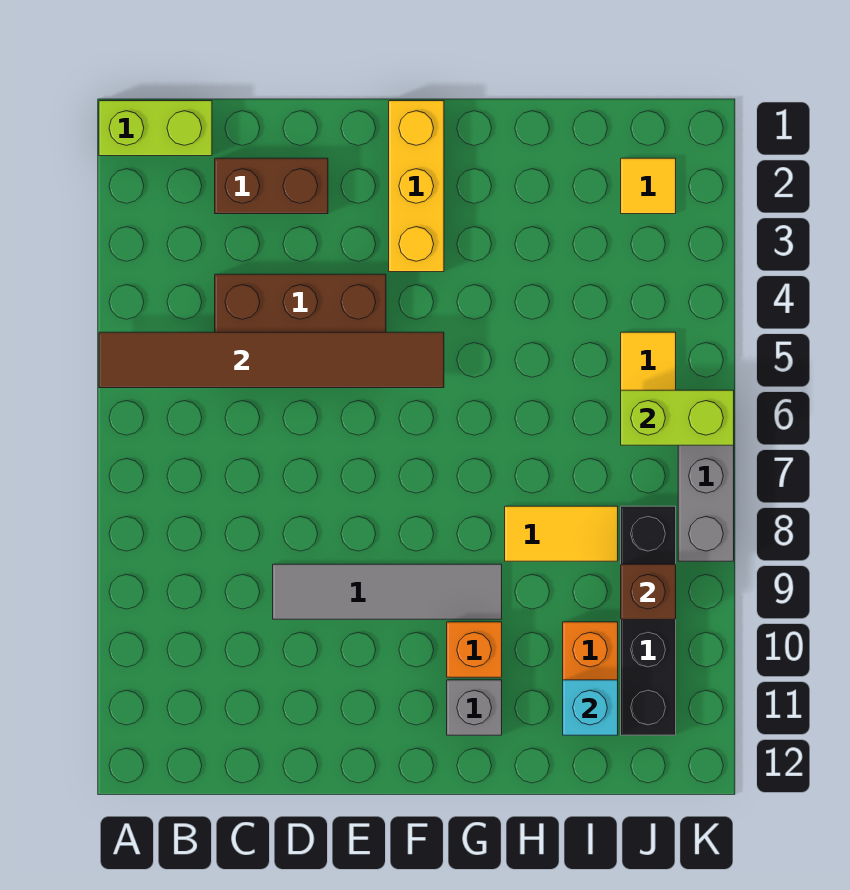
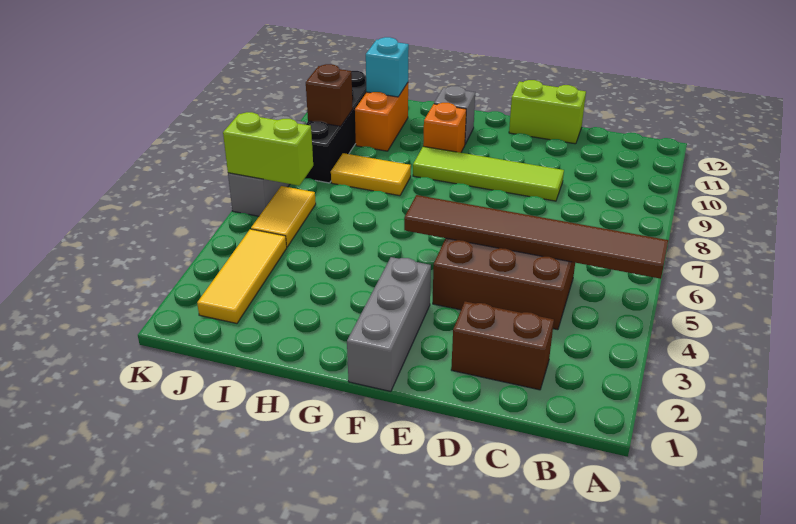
lime brick A1:B1 level 1 -> lime brick D12:E12 level 1
grey tile D9:G9 level 1 -> lime tile D9:G9 level 1
yellow brick F1:F3 level 1 -> grey brick F1:F3 level 1
yellow tile J2 level 1 -> yellow tile J2:J4 level 1

